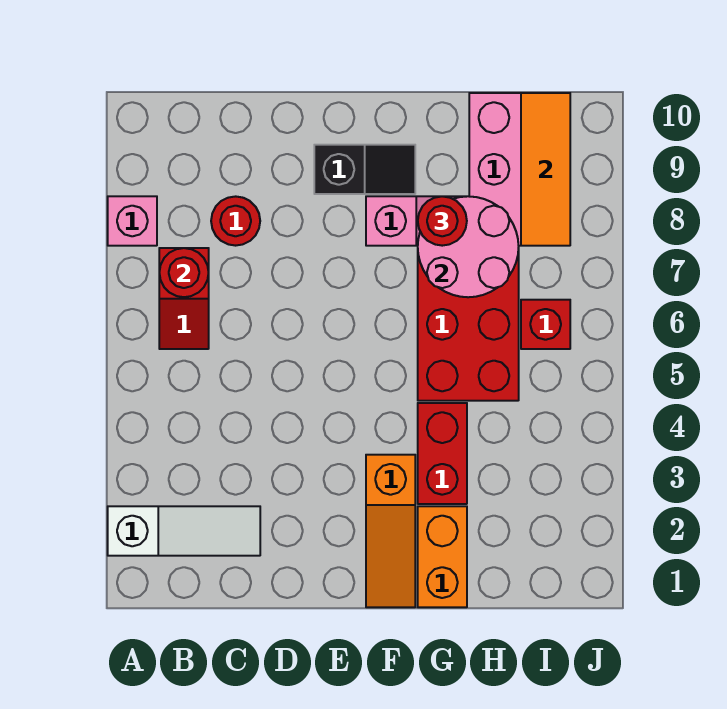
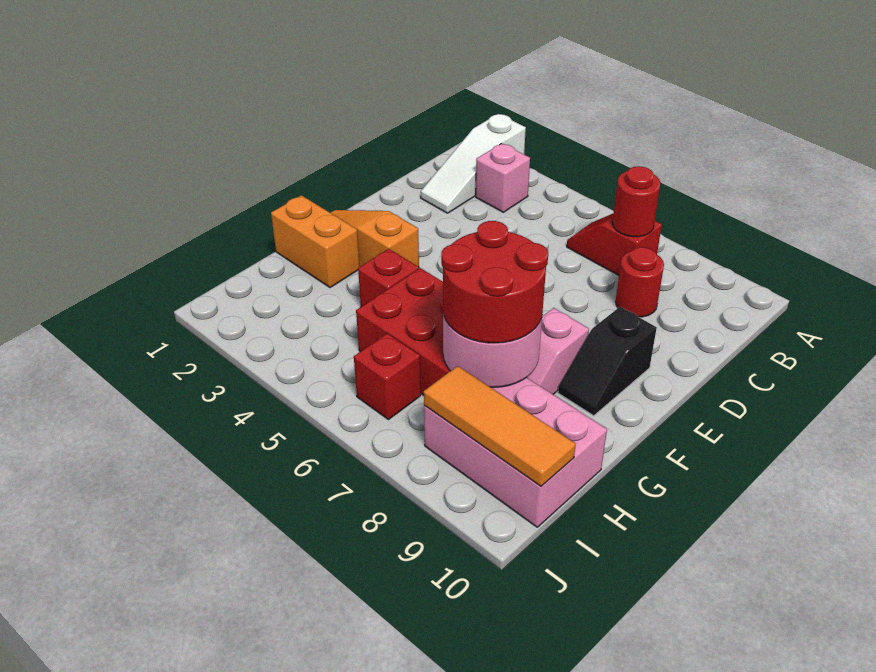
pink brick A8 level 1 -> pink brick B3 level 1
red brick G3:G4 level 1 -> red brick G4 level 1
red round brick G8 level 3 -> red round brick G7:H8 level 3

